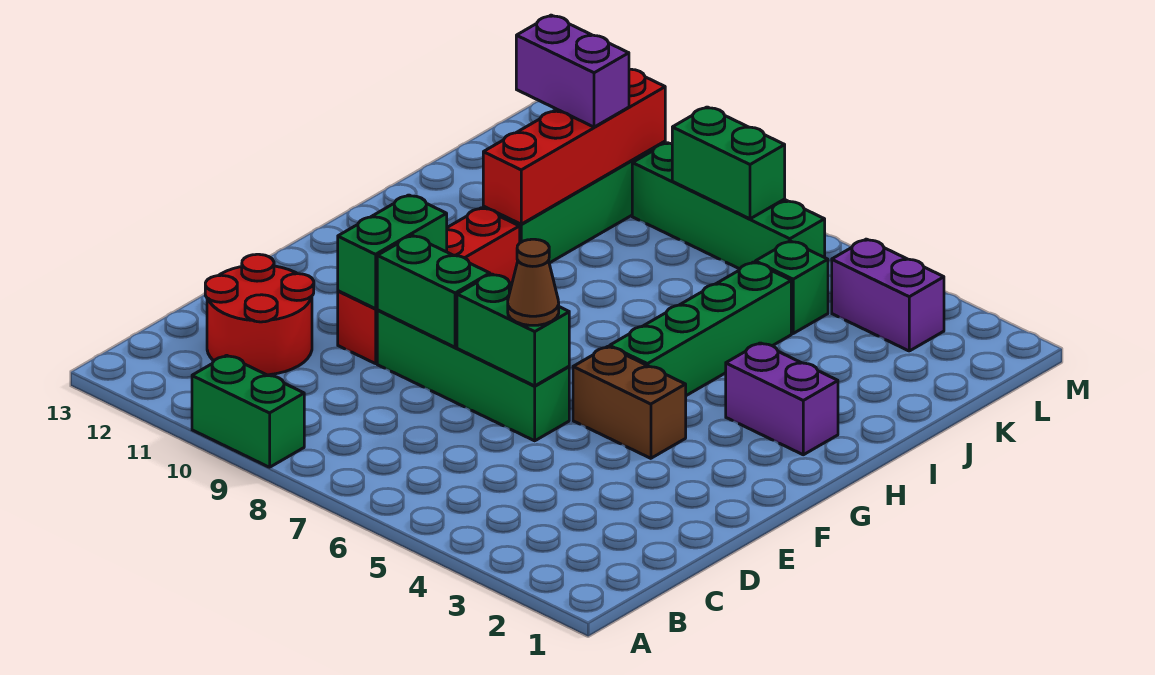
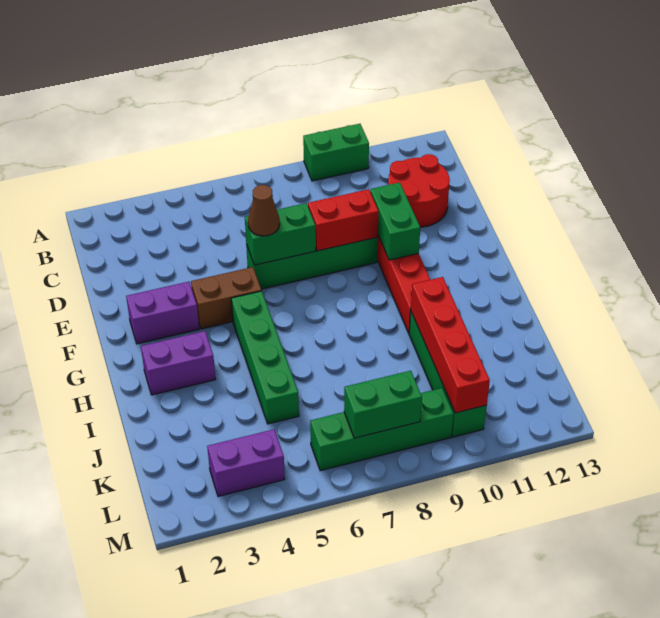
green brick E8:E9 level 2 -> red brick E8:E9 level 2
green brick K5 level 1 -> none
purple brick K10:K11 level 3 -> purple brick F2:F3 level 1

